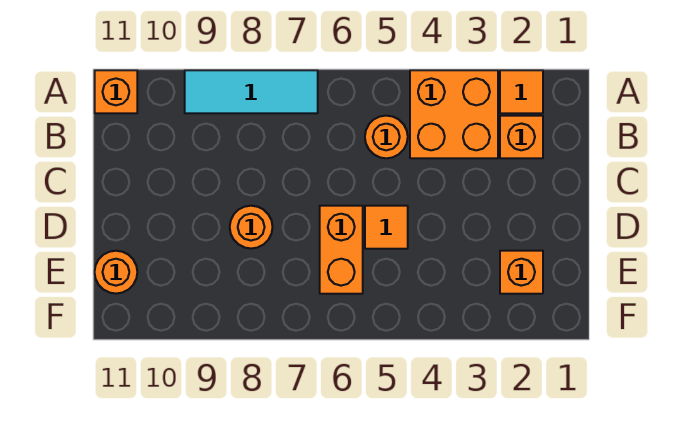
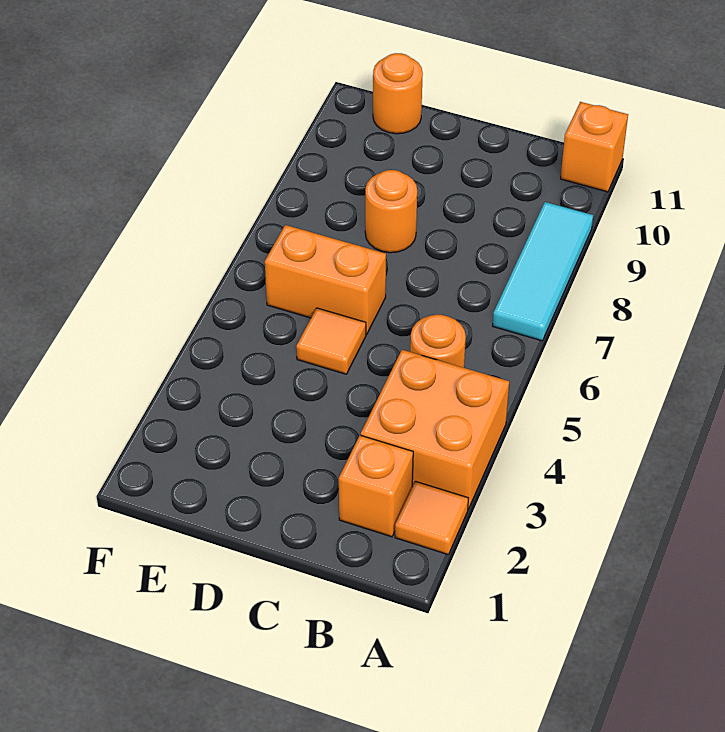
orange brick E2 level 1 -> none

